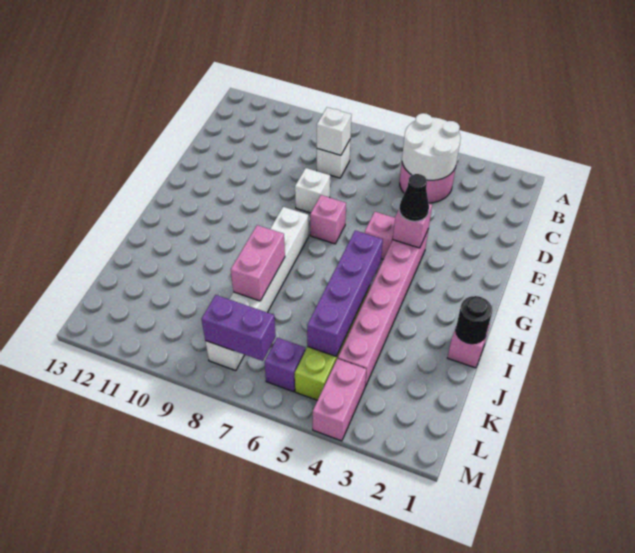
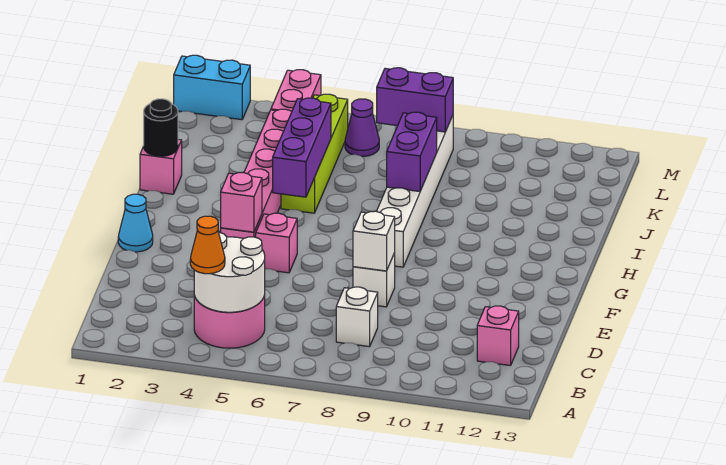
none -> orange cone B4 level 3
white brick C8 level 2 -> white brick E8 level 2
none -> cyan cone F1 level 1
black cone F4 level 3 -> none
pink brick F7 level 1 -> pink brick C12 level 1
purple brick H5:K5 level 2 -> purple brick H5:J5 level 2
pink brick I8:J8 level 2 -> purple brick I8:J8 level 2
purple brick L6 level 1 -> purple cone L6 level 1
none -> cyan brick M1:M2 level 1

